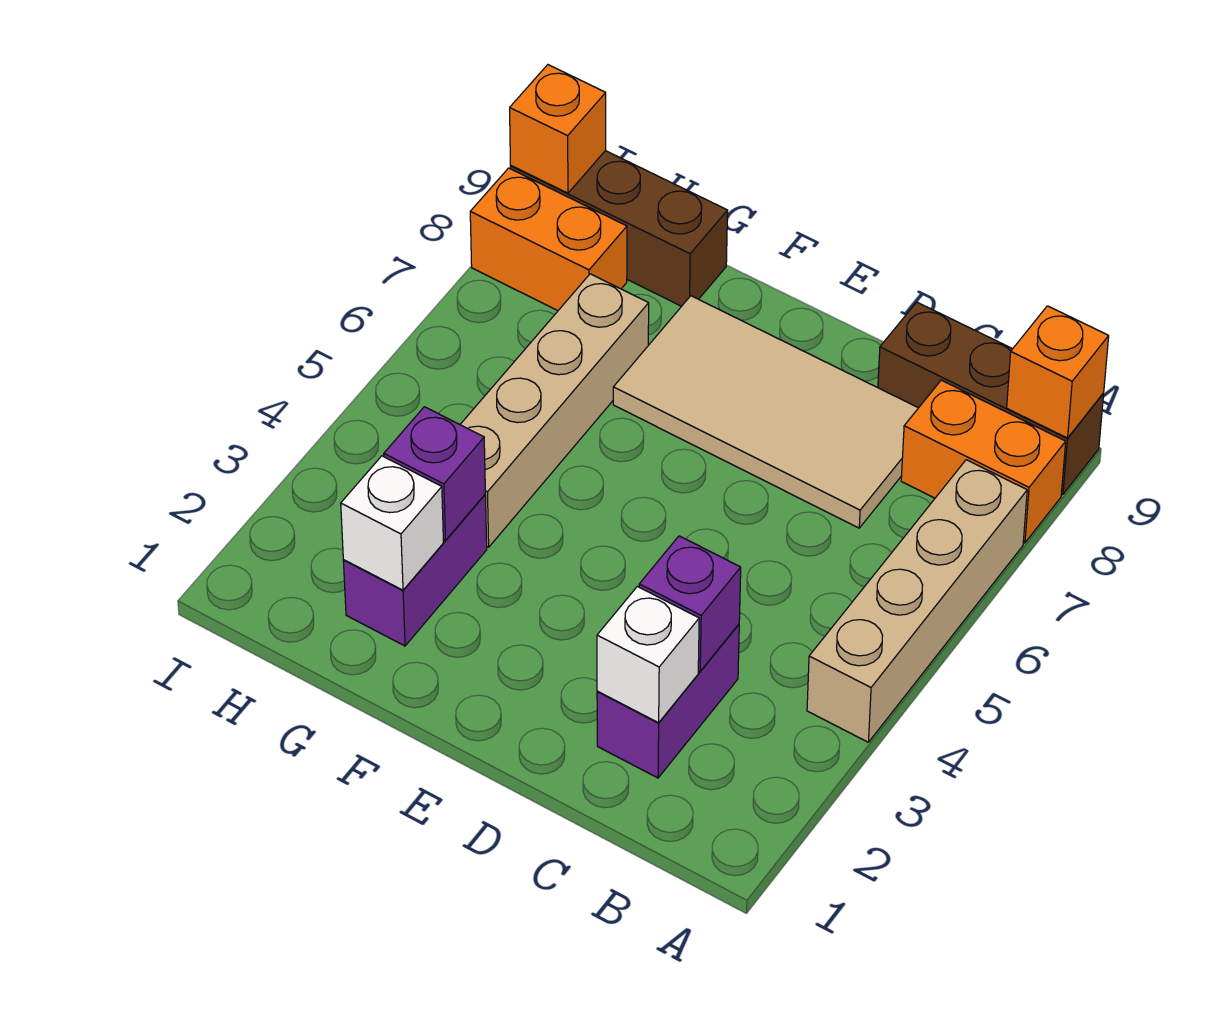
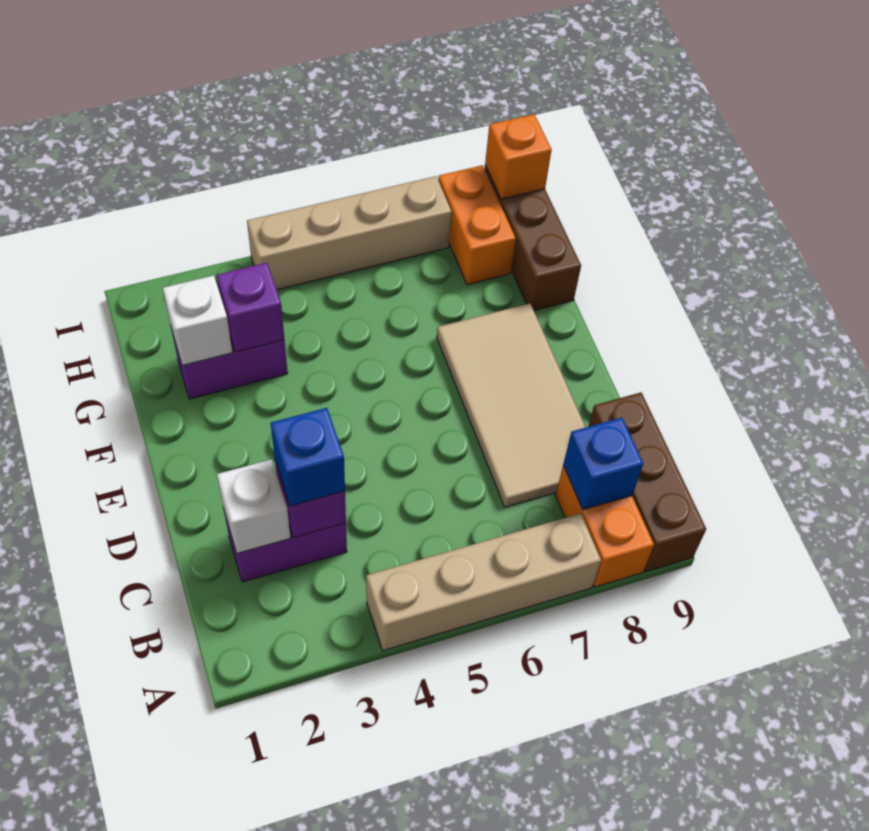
orange brick A9 level 2 -> none
none -> blue brick B8 level 2
none -> blue brick C3 level 3
tan brick G4:G7 level 1 -> tan brick I4:I7 level 1

